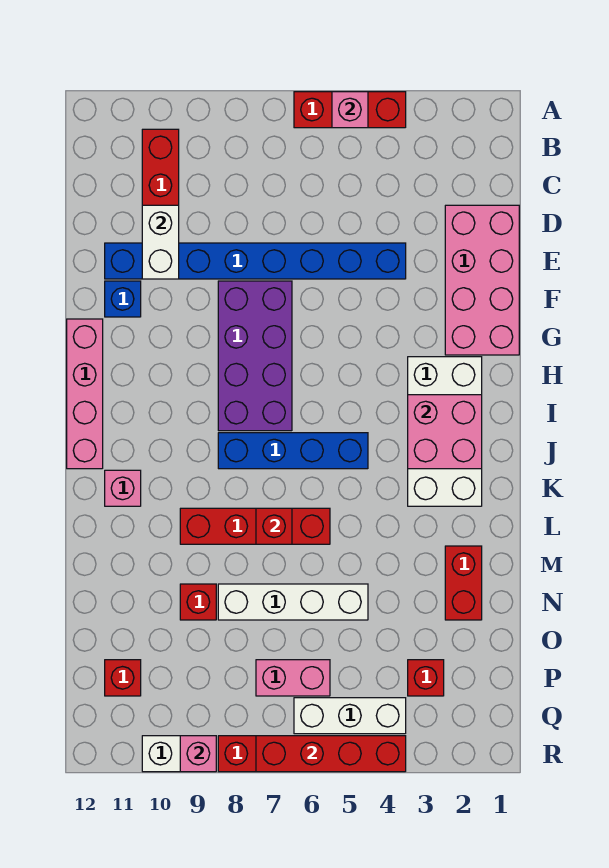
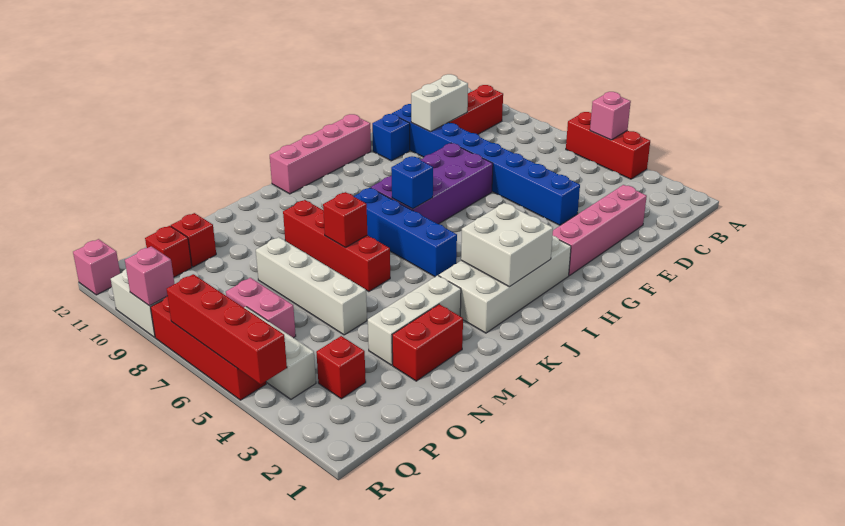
pink brick D1:G2 level 1 -> pink brick D2:G2 level 1
pink brick I2:J3 level 2 -> white brick I2:J3 level 2
none -> blue brick I7 level 2
pink brick K11 level 1 -> pink brick R12 level 1
none -> white brick L3:N3 level 1
red brick N9 level 1 -> red brick O11 level 1

